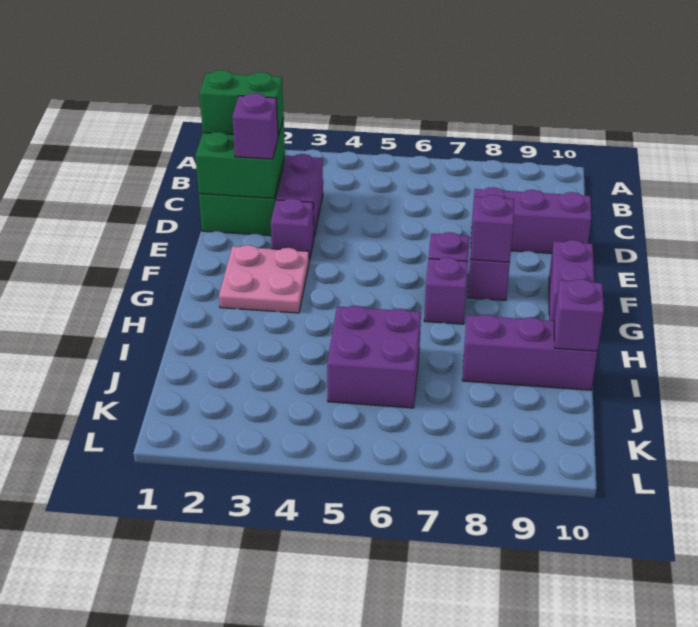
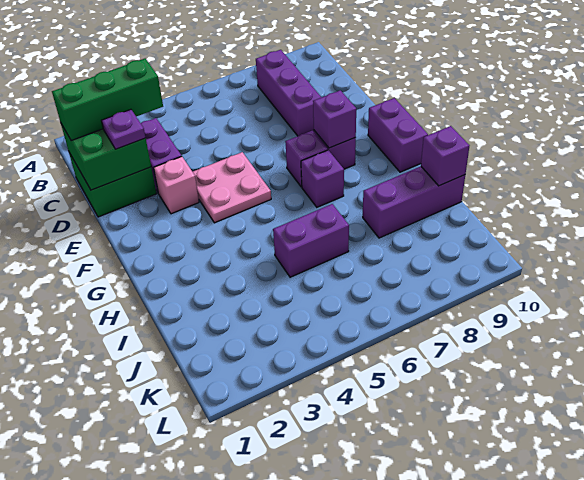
green brick C1:C2 level 3 -> green brick C1:C3 level 3
purple brick D2 level 3 -> purple plate D2 level 3
purple brick D8:D10 level 1 -> purple brick B8:D8 level 1
purple brick E3 level 1 -> pink brick E3 level 1
pink plate F2:G3 level 1 -> pink plate E4:F5 level 1
purple brick I5:J6 level 1 -> purple brick I5:I6 level 1

